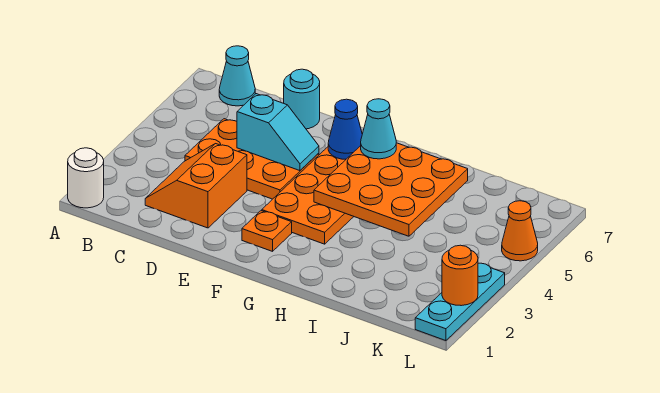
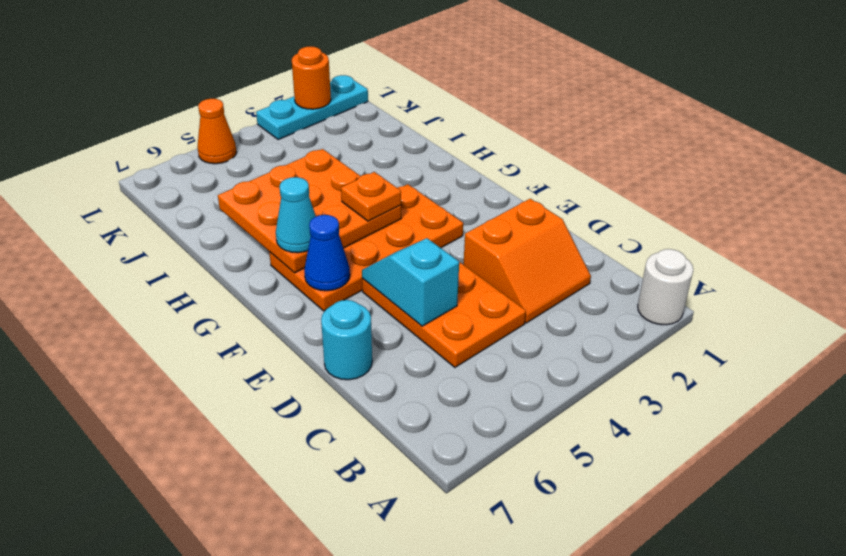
cyan cone B7 level 1 -> none
orange plate F2 level 1 -> orange plate G4 level 3

